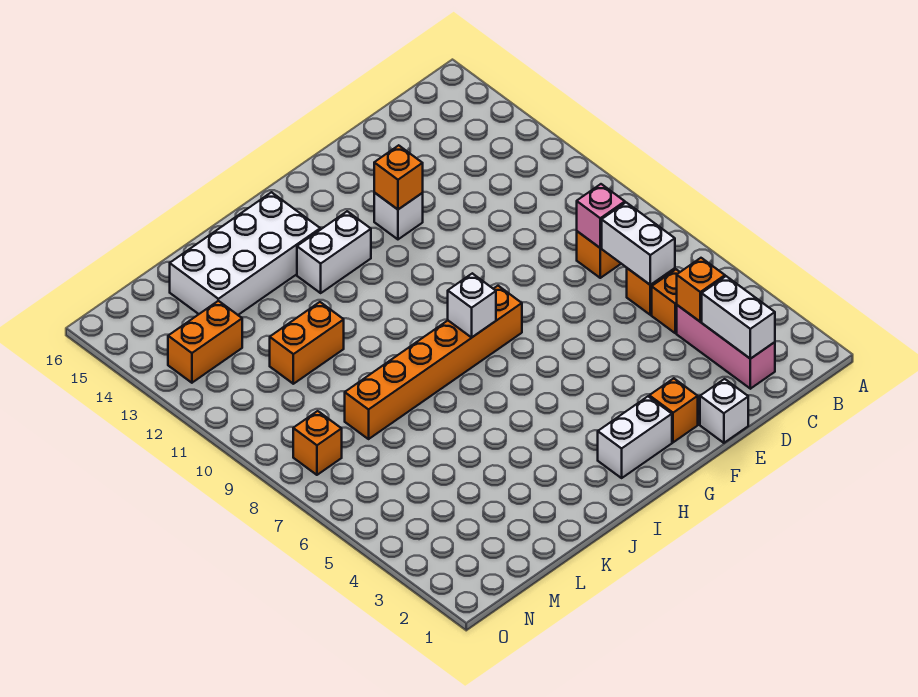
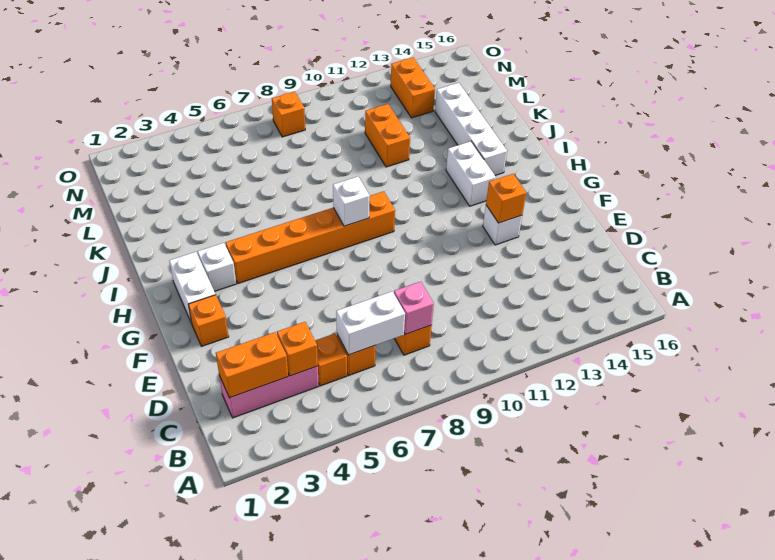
white brick C2:C3 level 2 -> orange brick C2:C3 level 2
white brick E1 level 1 -> white brick H3 level 1
orange brick G8:L8 level 1 -> orange brick H4:H9 level 1
white brick I14:L15 level 1 -> white brick I14:L14 level 1

